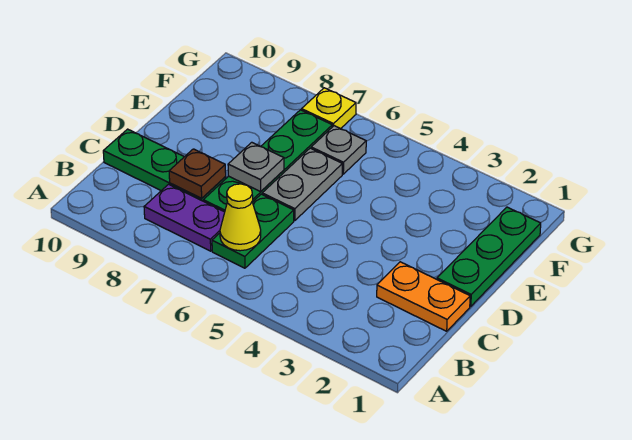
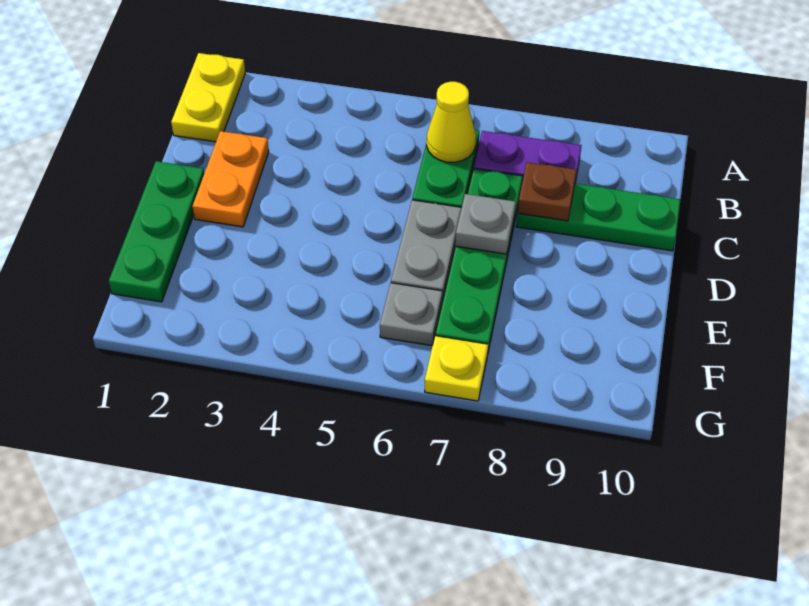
none -> yellow plate A1:B1 level 1
orange plate C1:C2 level 1 -> orange plate C2:D2 level 1

